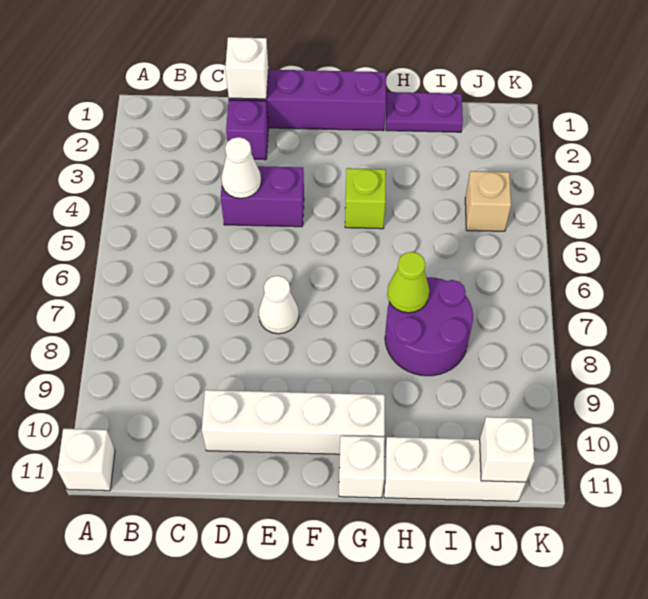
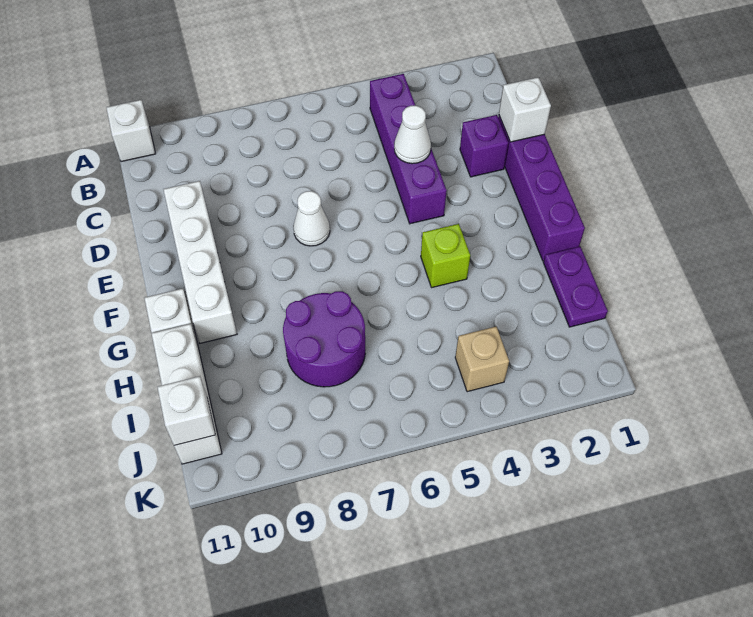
purple brick D4:E4 level 1 -> purple brick B4:E4 level 1
lime cone H7 level 2 -> none

